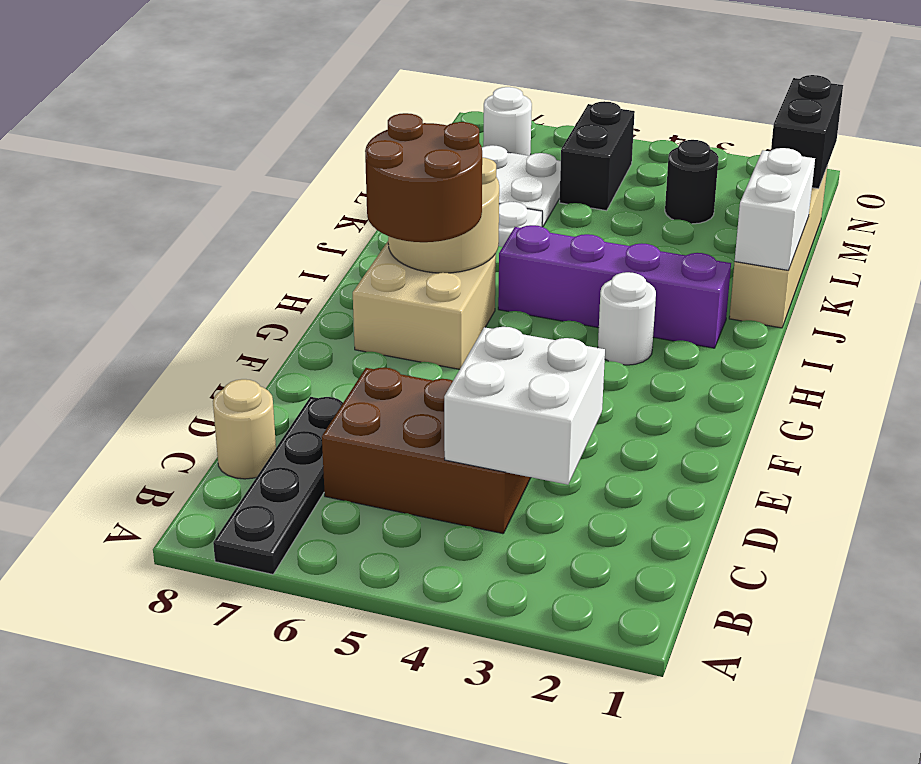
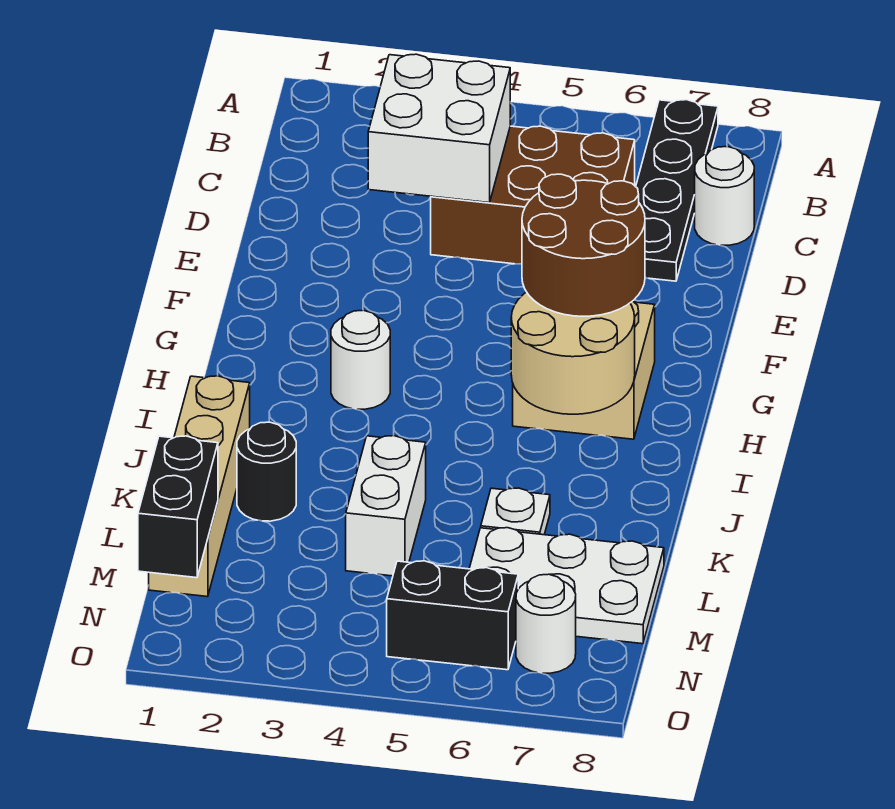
tan round brick C8 level 1 -> white round brick C8 level 1
purple brick I2:I5 level 1 -> none
white brick J1:K1 level 2 -> white brick K4:L4 level 1
black round brick M3 level 1 -> black round brick K2 level 1
black brick M5:N5 level 1 -> black brick N5:N6 level 1

